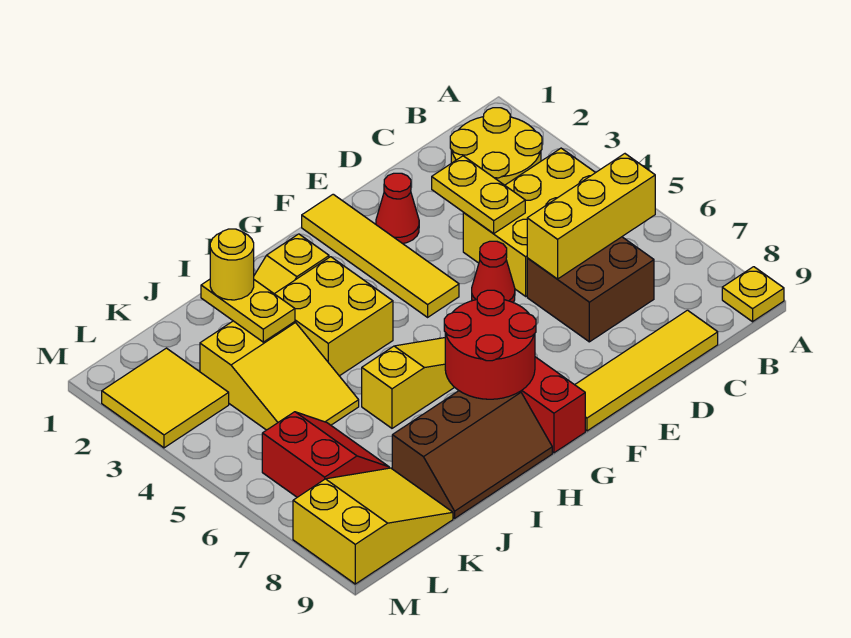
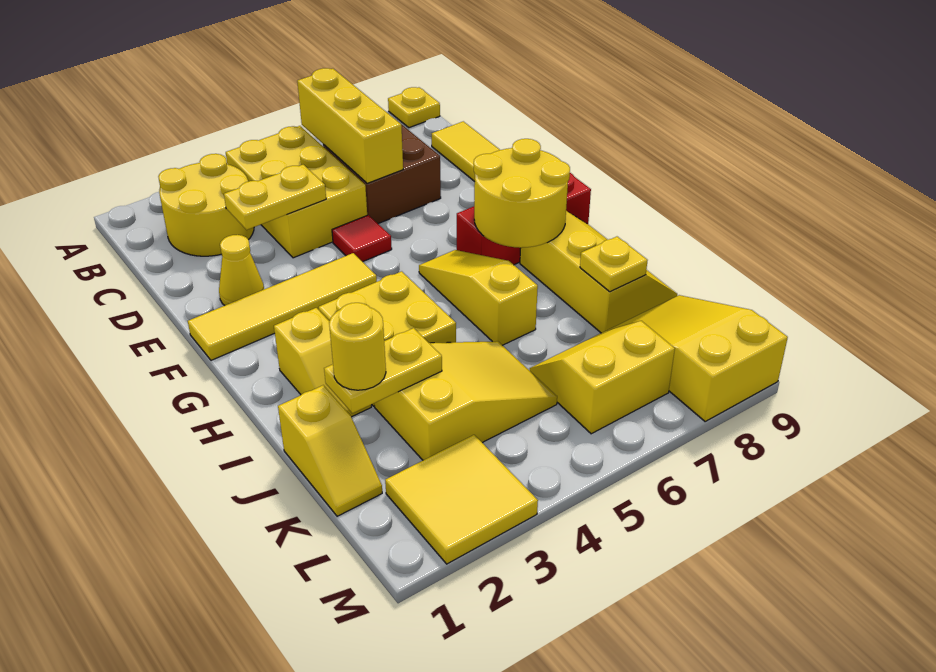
red cone E2 level 1 -> yellow cone E2 level 1
red cone E5 level 1 -> red tile E5 level 1
red round brick G7:H8 level 2 -> yellow round brick G7:H8 level 2
brown slope H8:J9 level 1 top 8 -> yellow slope H8:J9 level 1 top 8
none -> yellow slope J1:K1 level 1 top J
none -> yellow plate J8 level 2
red slope K6:L7 level 1 top L -> yellow slope K6:L7 level 1 top L

